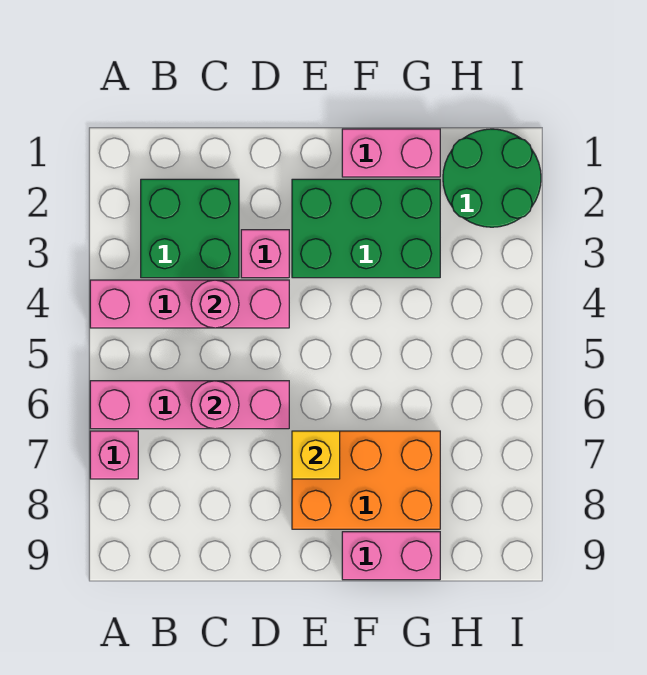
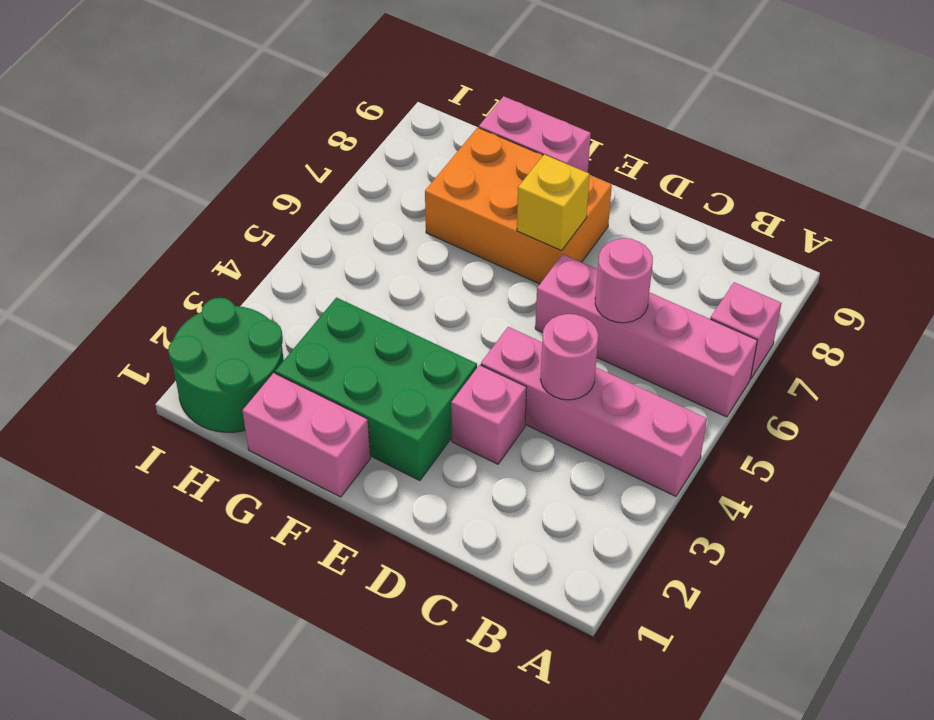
green brick B2:C3 level 1 -> none

